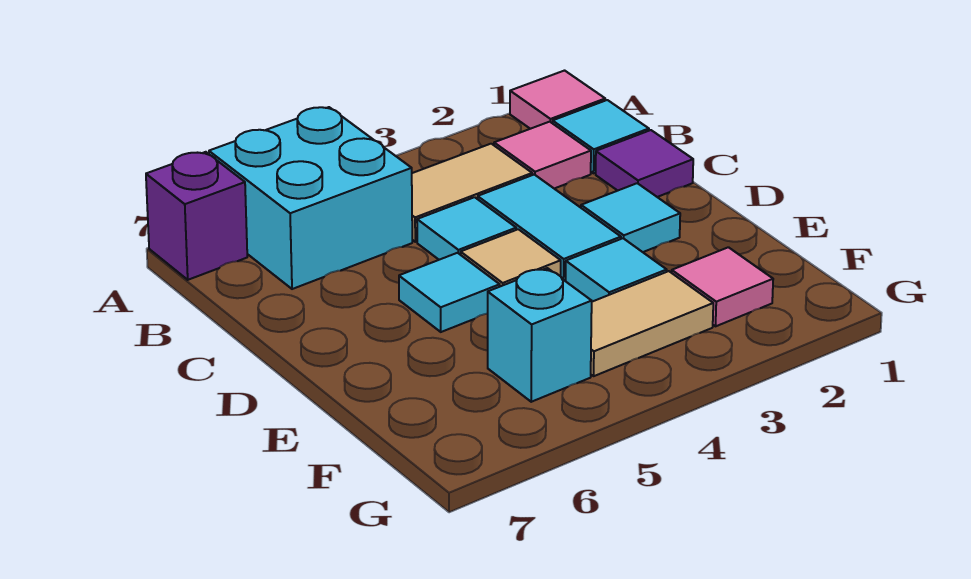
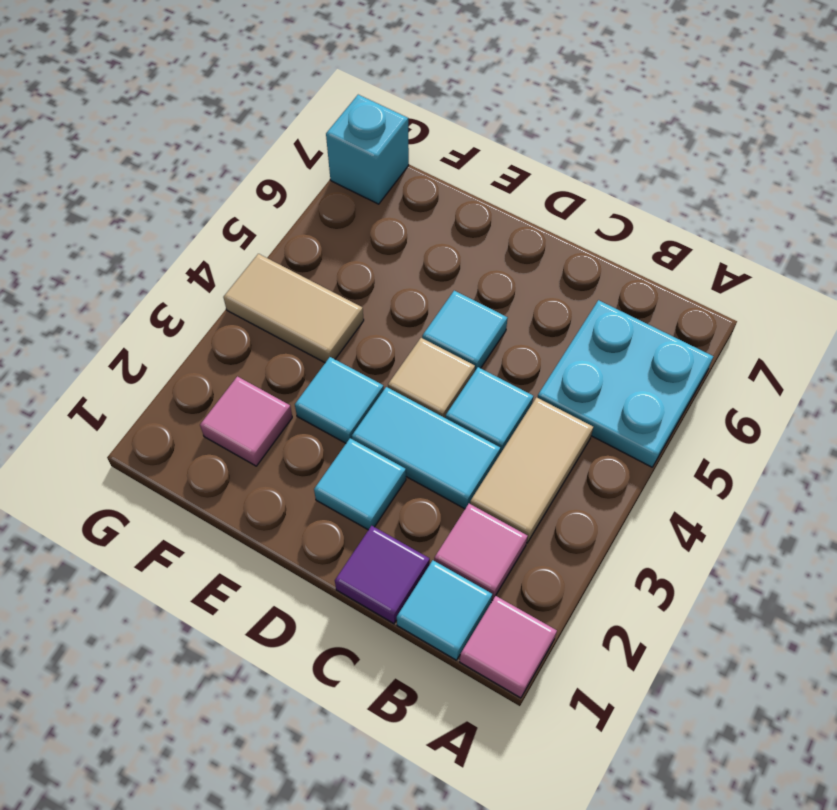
cyan brick A5:B6 level 1 -> cyan plate A5:B6 level 1
purple brick A7 level 1 -> none
tan tile F3:F4 level 1 -> tan tile F4:G4 level 1
cyan brick F5 level 1 -> cyan brick G7 level 1

